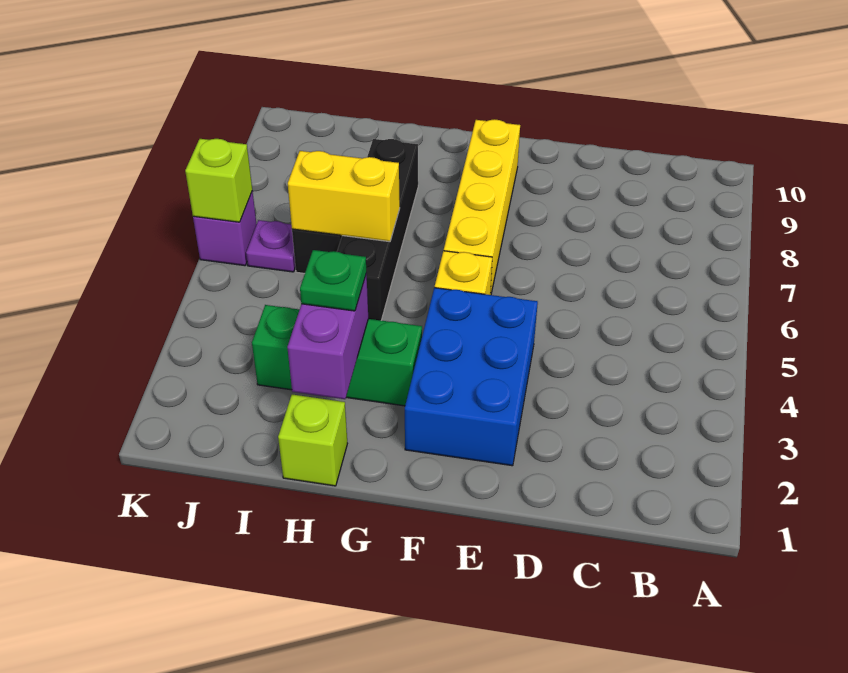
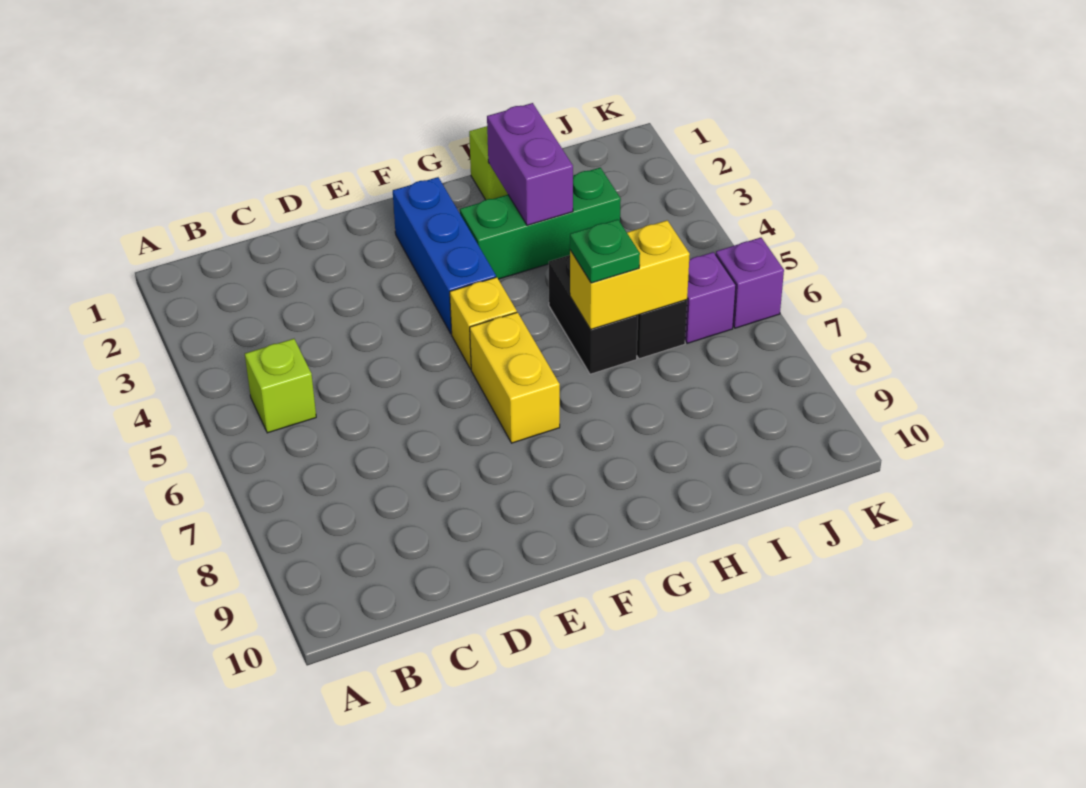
blue brick E2:F4 level 1 -> blue brick F2:F4 level 1
yellow brick F6:F9 level 1 -> yellow brick F6:F7 level 1
green plate H3 level 3 -> green plate H6 level 3
black brick H5:H8 level 1 -> black brick H5:H6 level 1
purple plate J6 level 1 -> purple brick J6 level 1
lime brick K6 level 2 -> lime brick B5 level 1

